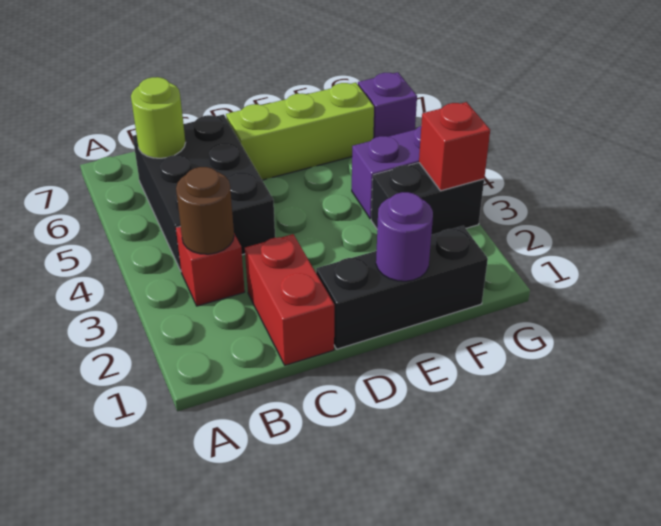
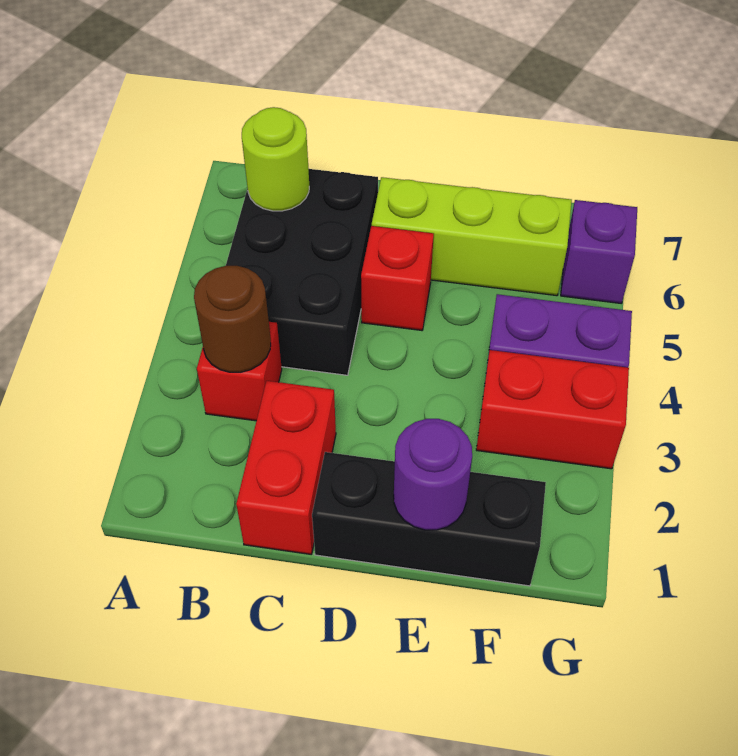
black brick F3:G3 level 1 -> red brick F3:G3 level 1
red brick G3 level 2 -> red brick D5 level 1

